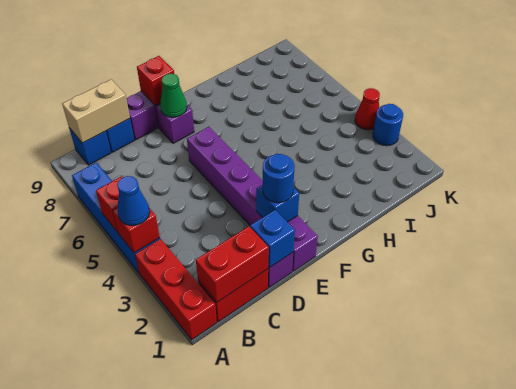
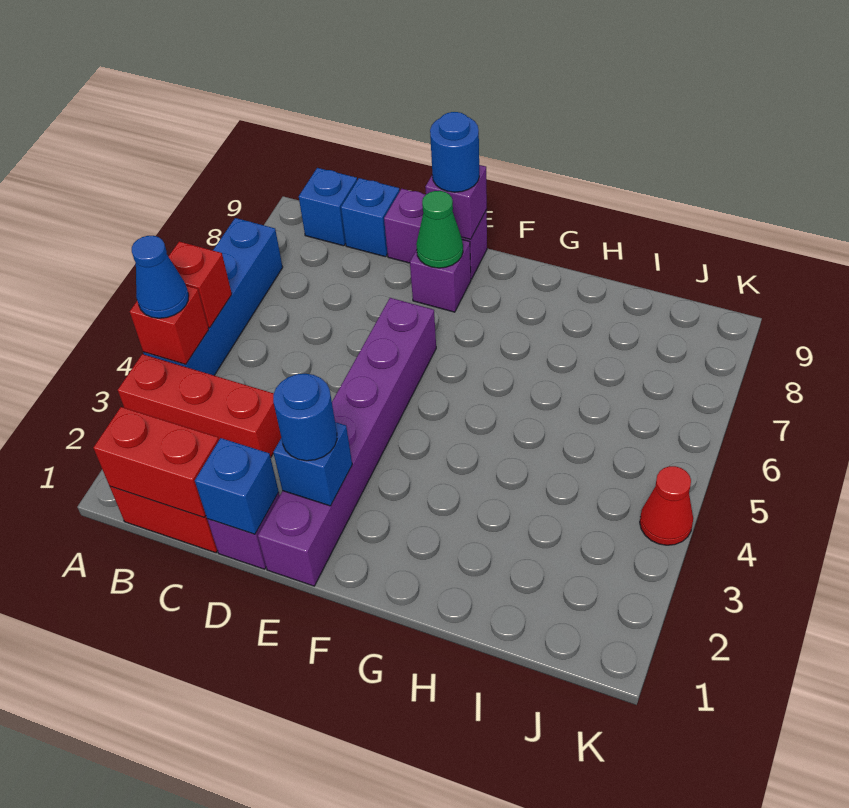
red brick A1:A3 level 1 -> red brick A3:C3 level 1
tan brick B9:C9 level 2 -> none
red brick E9 level 2 -> purple brick E9 level 2
blue round brick K3 level 1 -> blue round brick E9 level 3

